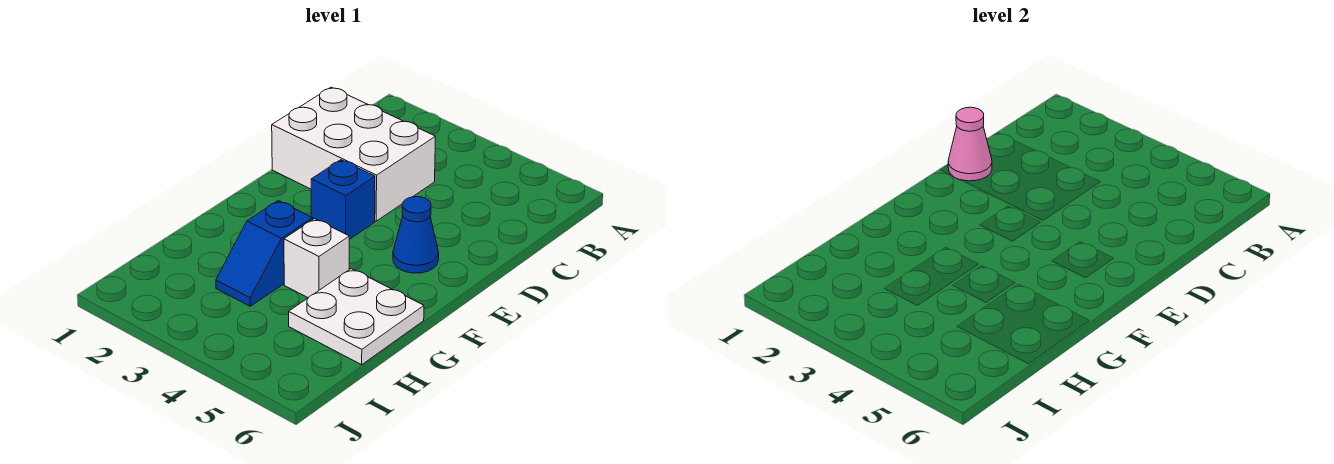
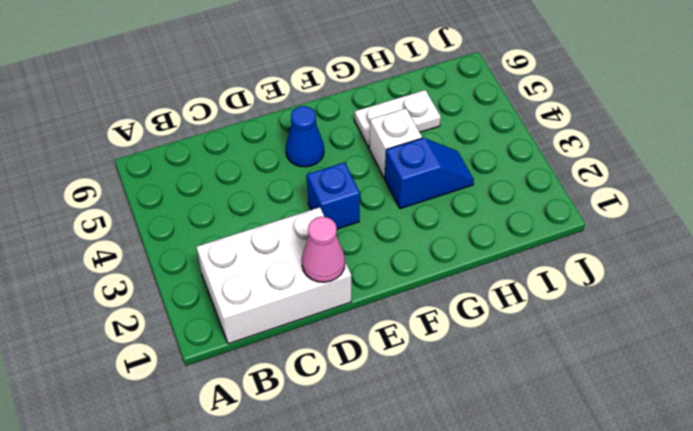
white brick C1:D3 level 1 -> white brick B1:D2 level 1
white plate G5:H6 level 1 -> white plate G5:H5 level 1

